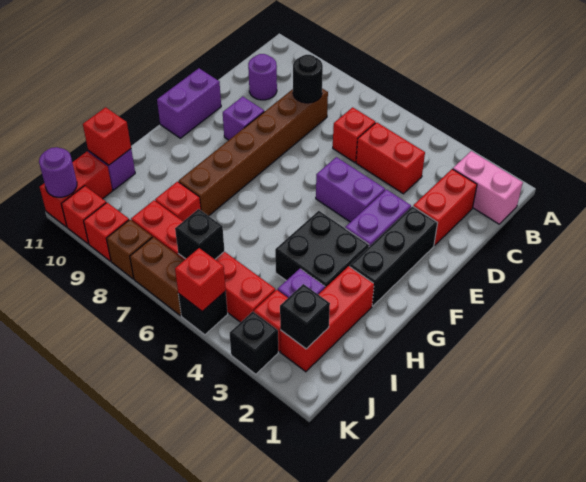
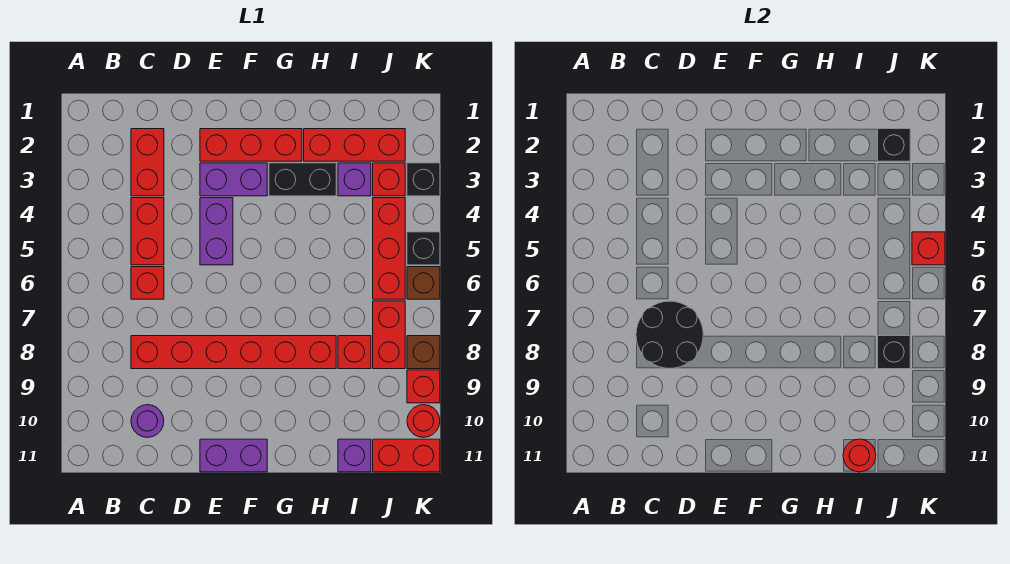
pink brick B1:B2 level 1 -> none
red brick C2:D2 level 1 -> red brick C2:C3 level 1
brown brick C8:H8 level 1 -> red brick C8:H8 level 1
black round brick C8 level 2 -> black round brick C7:D8 level 2
black brick E2:G2 level 1 -> red brick E2:G2 level 1
purple brick E9 level 1 -> none
black brick G3:H4 level 1 -> black brick G3:H3 level 1
red brick I11 level 2 -> red round brick I11 level 2
black brick J6 level 2 -> black brick J8 level 2
brown brick K6:K7 level 1 -> brown brick K6 level 1
red brick K10 level 1 -> red round brick K10 level 1
purple round brick K11 level 2 -> none

